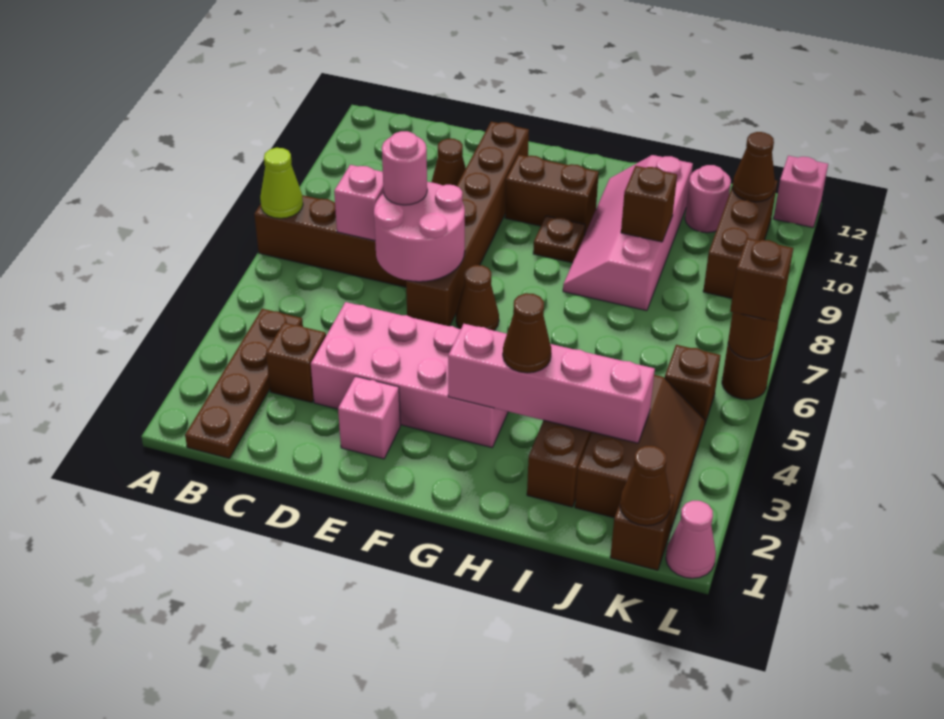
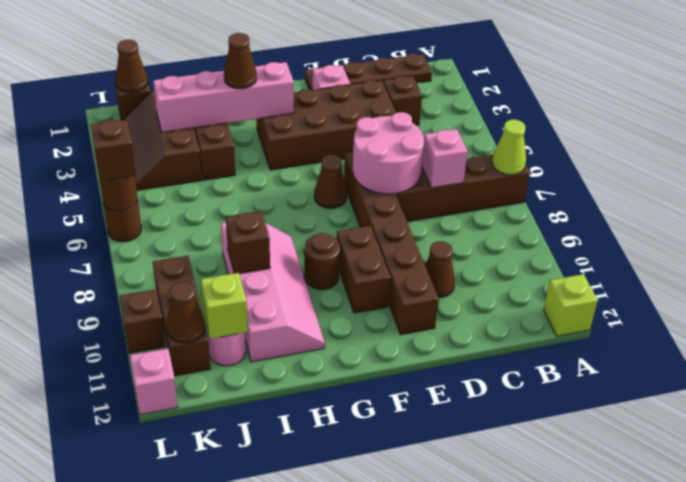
none -> lime brick A12 level 1
brown plate B1:B4 level 1 -> brown plate B1:E1 level 1
pink brick D3:G4 level 1 -> brown brick D3:G4 level 1
pink round brick D7 level 3 -> none
brown brick F10:G10 level 1 -> brown brick F9:F10 level 1
brown plate G9 level 1 -> brown round brick G9 level 1
none -> lime brick J11 level 2
brown brick K5 level 1 -> brown brick L10 level 1
pink cone L1 level 1 -> none

